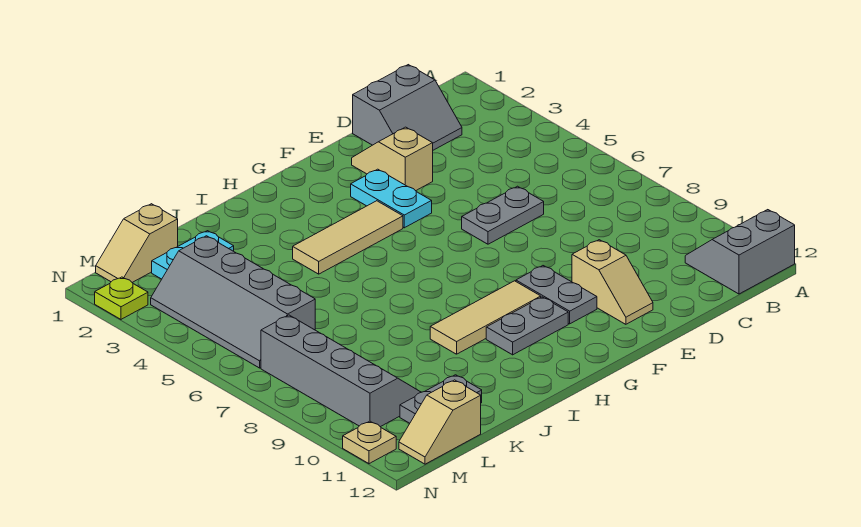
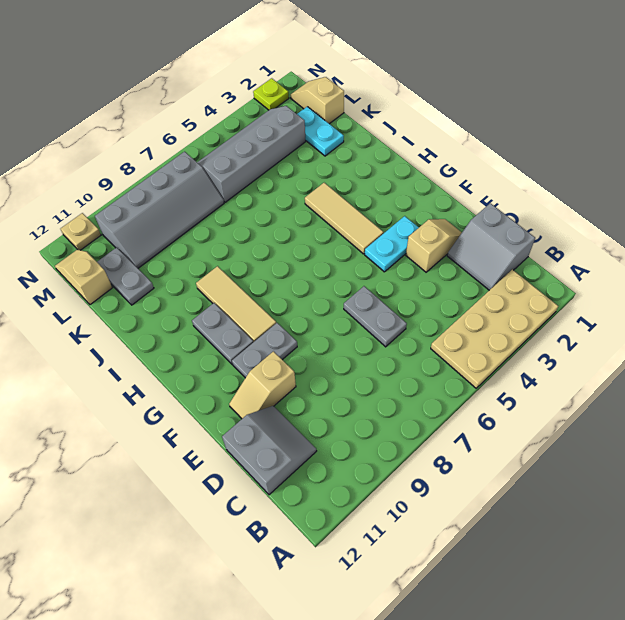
none -> tan plate A2:B5 level 1
grey slope A11:B12 level 1 top 12 -> grey slope C11:D12 level 1 top 12

